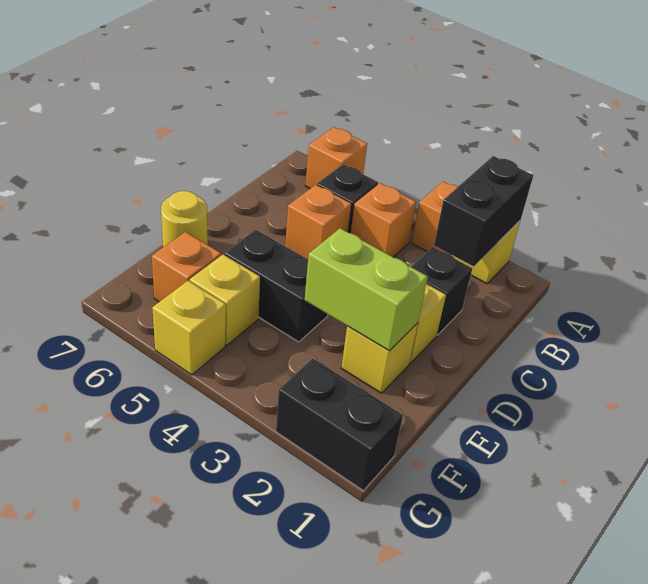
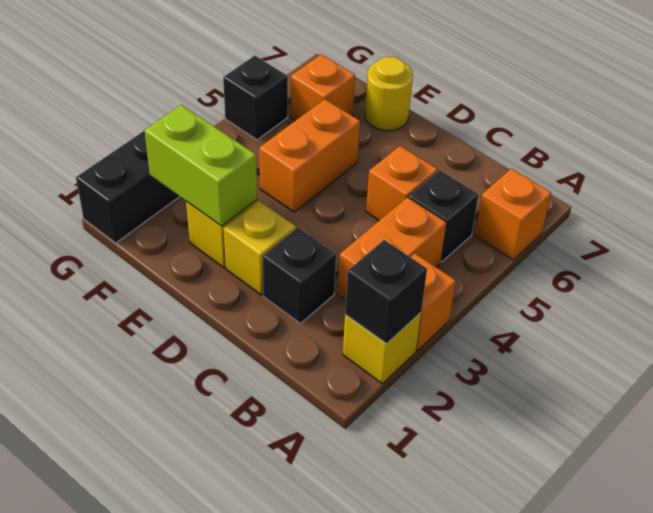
black brick A2:B2 level 2 -> black brick A2 level 2
orange brick B4 level 1 -> orange brick B3:B4 level 1
lime brick E2:E3 level 2 -> lime brick E2:F2 level 2
black brick E4:E5 level 1 -> orange brick E4:E5 level 1
yellow brick F5 level 1 -> none
yellow brick G5 level 1 -> black brick G5 level 1

